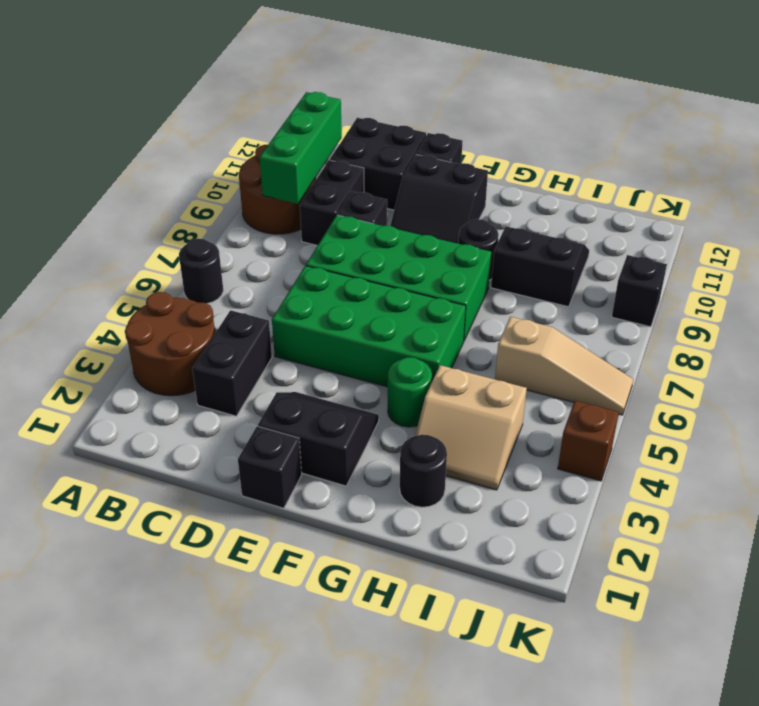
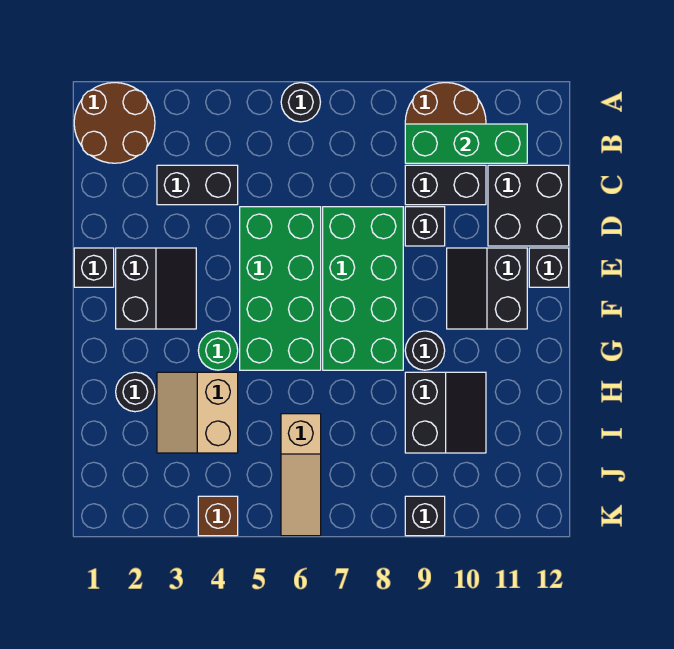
brown round brick A3:B4 level 1 -> brown round brick A1:B2 level 1

